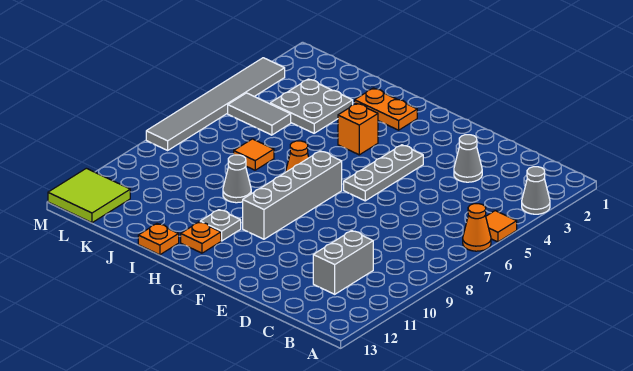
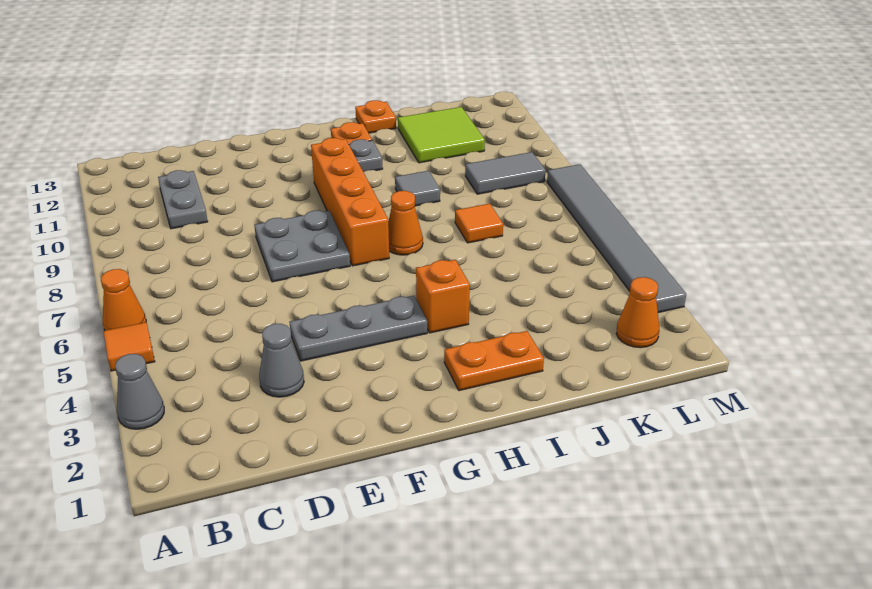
grey brick C10:C11 level 1 -> grey plate C10:C11 level 1
grey plate F4:F6 level 1 -> grey plate E4:G4 level 1
grey brick G7:G10 level 1 -> orange brick G7:G10 level 1
grey cone I9 level 1 -> grey tile I9 level 1
grey plate J3:K4 level 1 -> grey plate E7:F8 level 1
grey tile K5:L5 level 1 -> grey tile K9:L9 level 1
none -> orange cone L2 level 1
lime tile L12:M13 level 1 -> lime tile J11:K12 level 1

